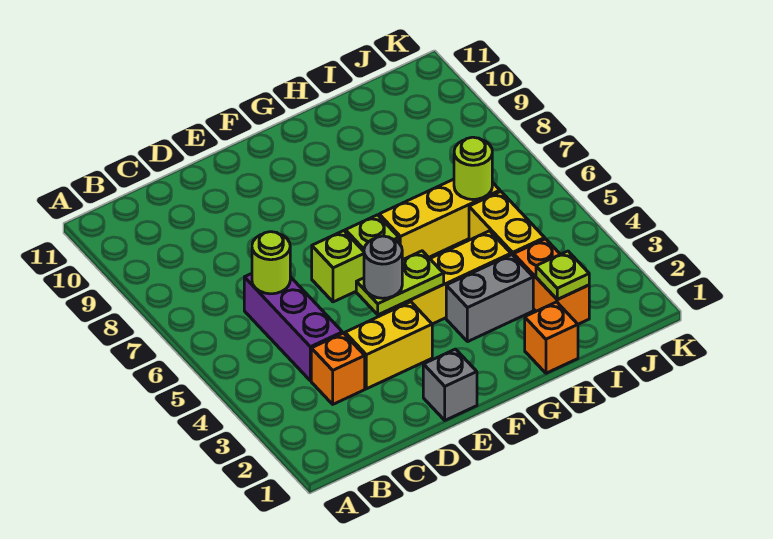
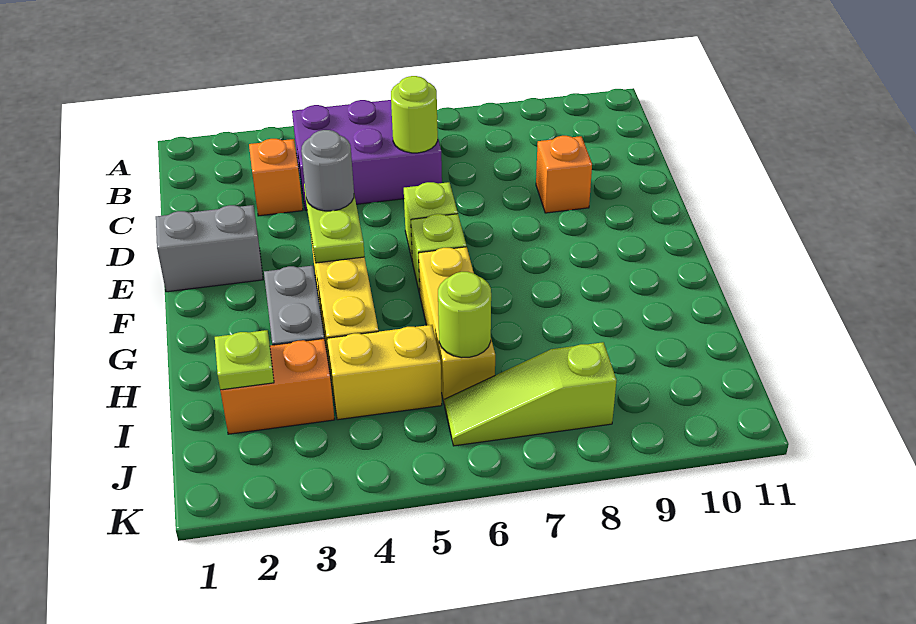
purple brick C4:C6 level 1 -> purple brick B4:C6 level 1
yellow brick D3:E3 level 1 -> none
grey brick E1 level 1 -> grey brick E1:E2 level 1
orange brick H1 level 1 -> orange brick D9 level 1
none -> lime slope J6:J8 level 1 top 8

